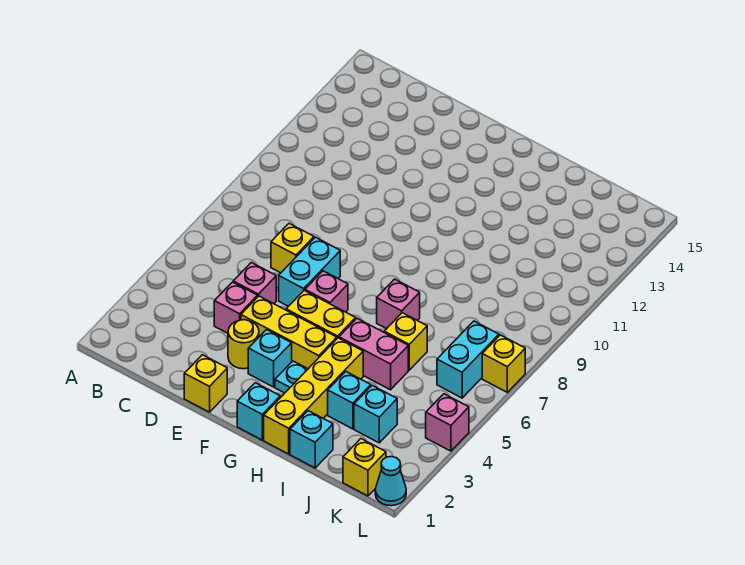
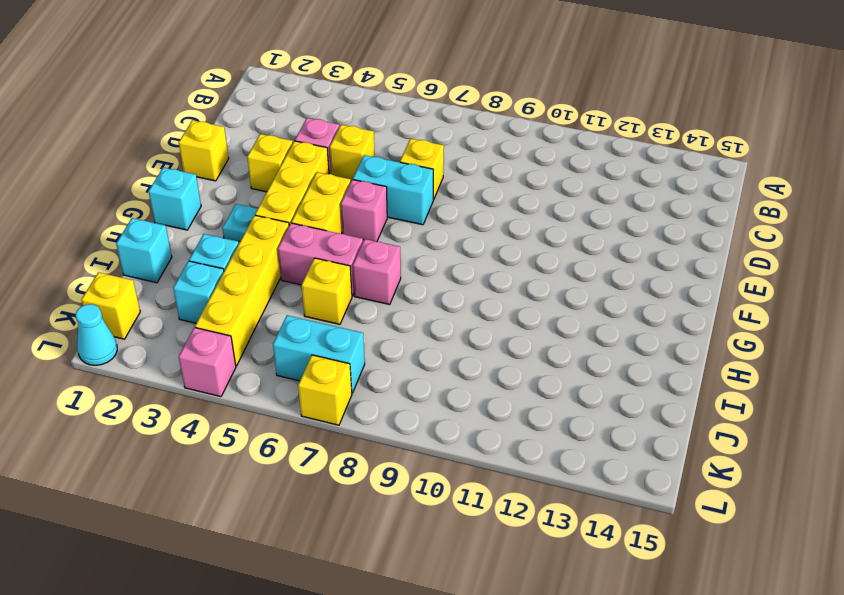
pink brick D5 level 1 -> yellow brick D5 level 1
yellow round brick E3 level 1 -> yellow brick E3 level 1
cyan brick F3 level 1 -> none
yellow brick H1:H4 level 1 -> yellow brick H4:K4 level 1
pink brick H5:I5 level 1 -> pink brick H5:H6 level 1

